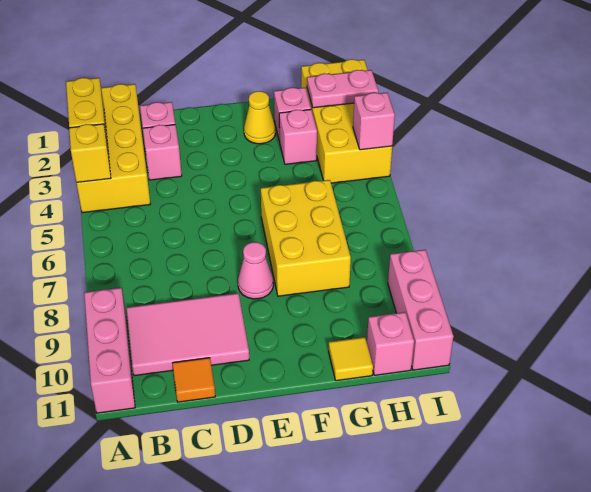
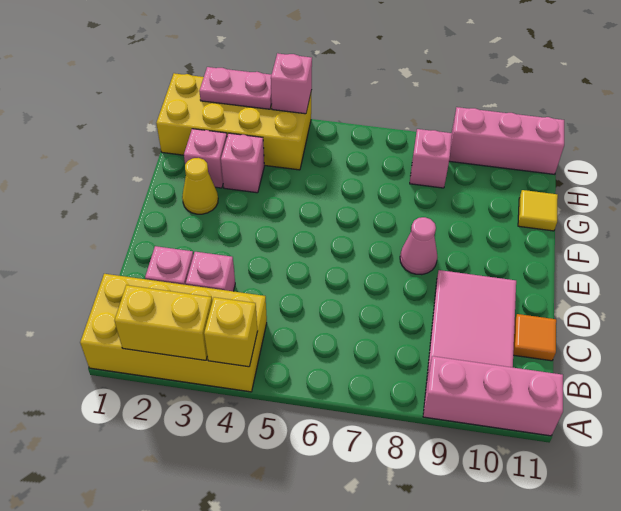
yellow brick F6:G8 level 1 -> none
pink plate H2:I2 level 2 -> pink plate I2:I3 level 2
pink brick H11 level 1 -> pink brick H8 level 1

